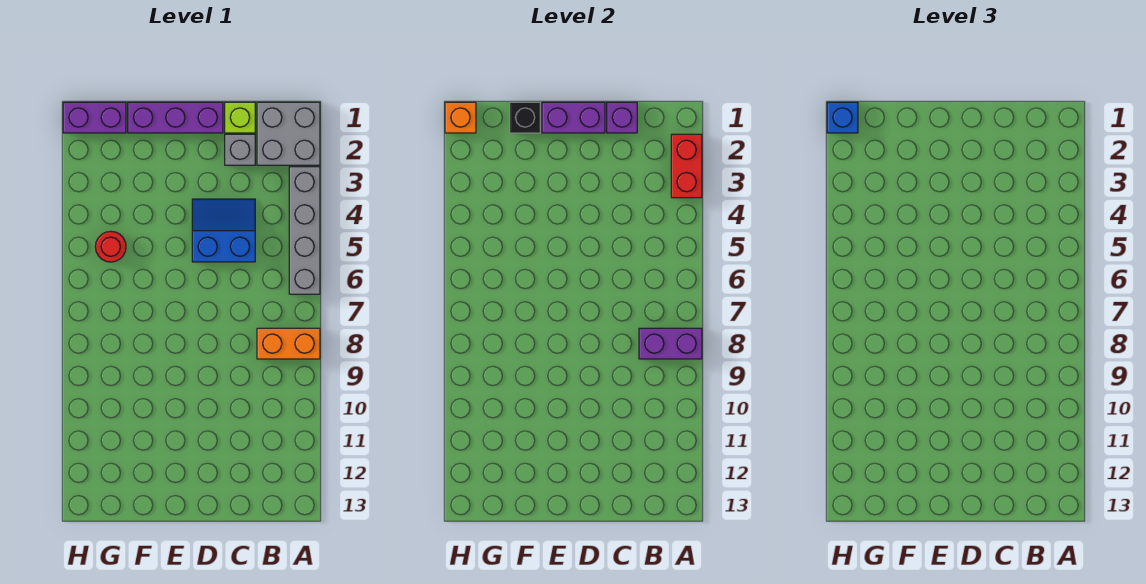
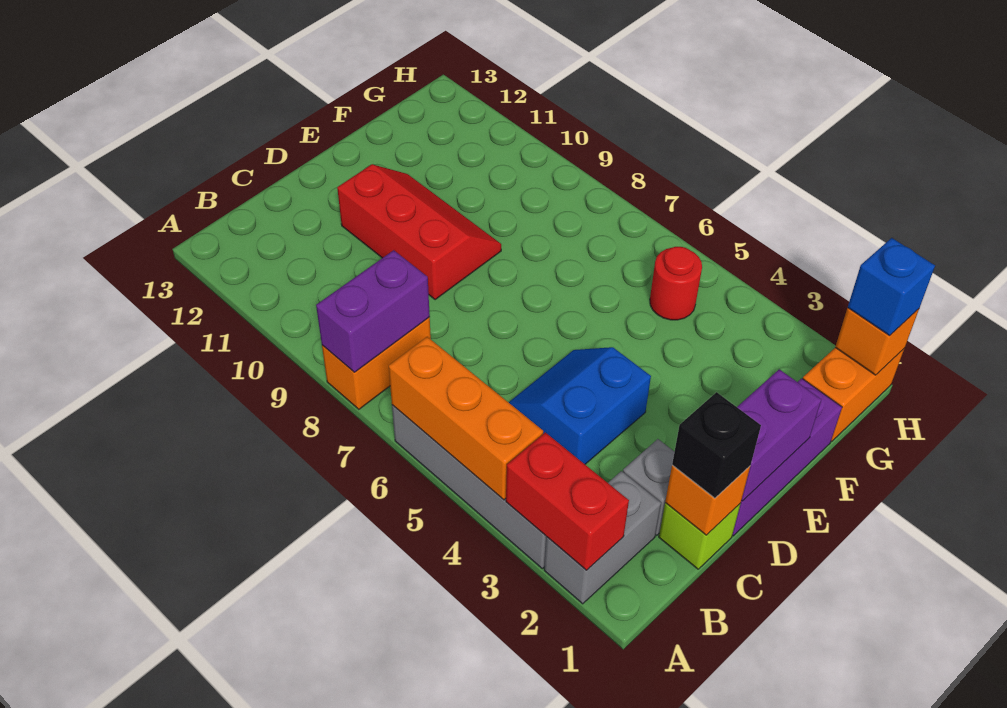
grey brick A1:B2 level 1 -> grey brick A2:B2 level 1
none -> orange brick A4:A6 level 2
purple brick C1 level 2 -> orange brick C1 level 2
blue slope C4:D5 level 1 top 5 -> blue slope C4:D5 level 1 top 4
none -> red slope D9:E11 level 1 top D
black brick F1 level 2 -> black brick C1 level 3
purple brick G1:H1 level 1 -> orange brick G1:H1 level 1

